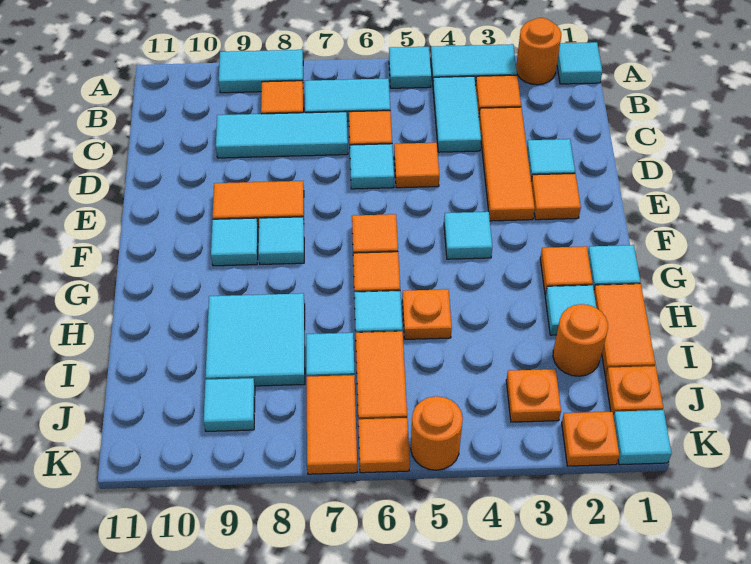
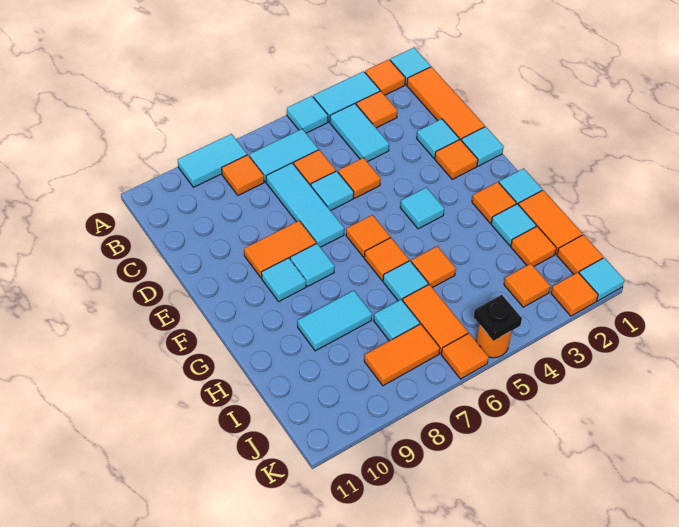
orange round brick A2 level 1 -> orange tile A2 level 1
orange tile C3:E3 level 1 -> orange tile B1:D1 level 1
cyan tile C7:C9 level 1 -> cyan tile C7:E7 level 1
orange plate H5 level 1 -> orange tile H5 level 1
cyan tile H8:I9 level 1 -> cyan tile H8:H9 level 1
orange round brick I2 level 1 -> orange tile I2 level 1
orange plate J1 level 1 -> orange tile J1 level 1
orange plate J3 level 1 -> orange tile J3 level 1
orange tile J7:K7 level 1 -> orange tile J7:J8 level 1
cyan tile J9 level 1 -> cyan tile E1 level 1
orange plate K2 level 1 -> orange tile K2 level 1
none -> black plate K5 level 2

